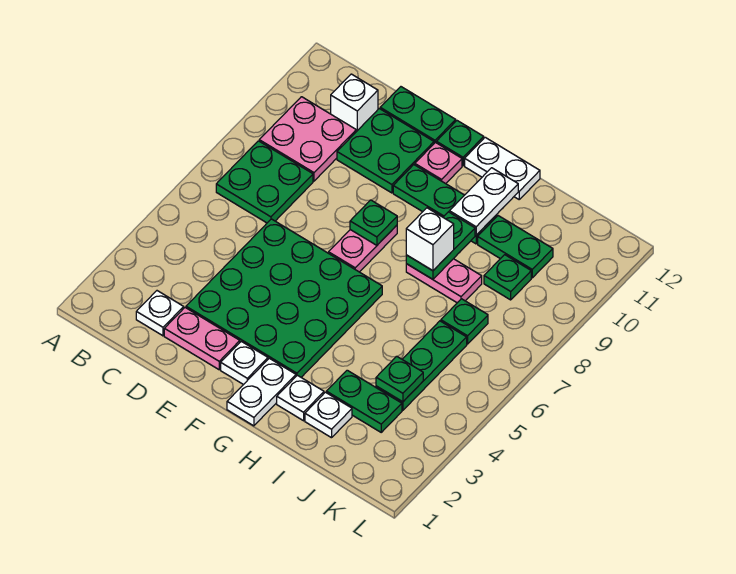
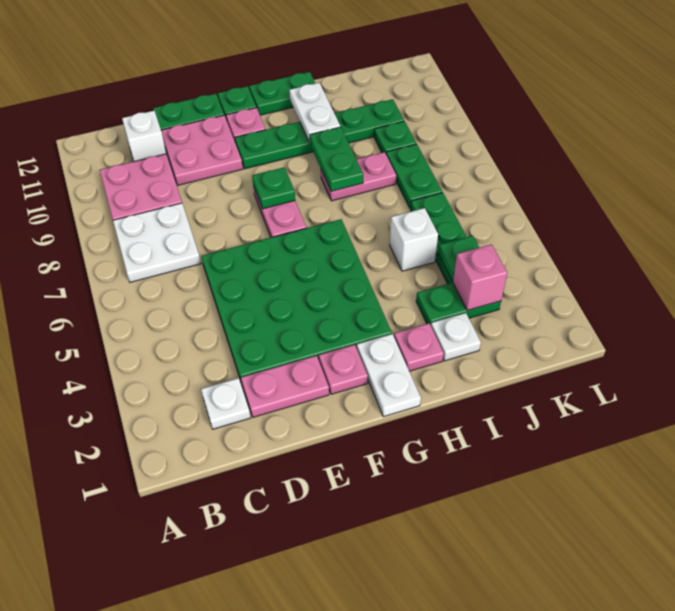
green plate B7:C8 level 1 -> white plate B7:C8 level 1
green plate D10:E11 level 1 -> pink plate D10:E11 level 1
white plate F2 level 1 -> pink plate F2 level 1
white plate G12:H12 level 1 -> green plate G12:H12 level 1
white plate H2 level 1 -> pink plate H2 level 1
white brick H8 level 3 -> white brick I5 level 1
none -> pink brick J3 level 2
green plate J7 level 1 -> green plate J7:J8 level 1

